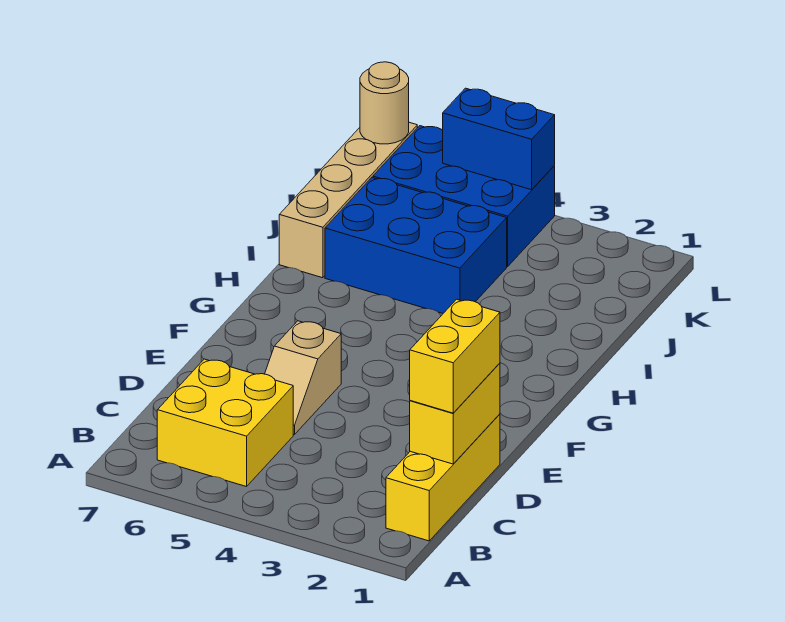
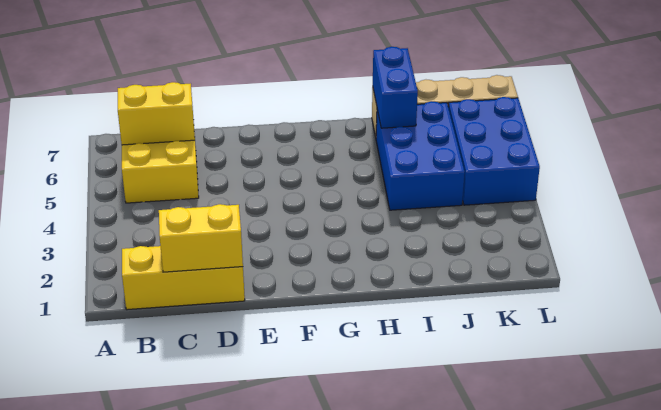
yellow brick C1:D1 level 3 -> yellow brick B6:C6 level 2
tan slope D5:E5 level 1 top E -> none
blue brick L4:L5 level 2 -> blue brick I6:I7 level 2
tan round brick L7 level 2 -> none

